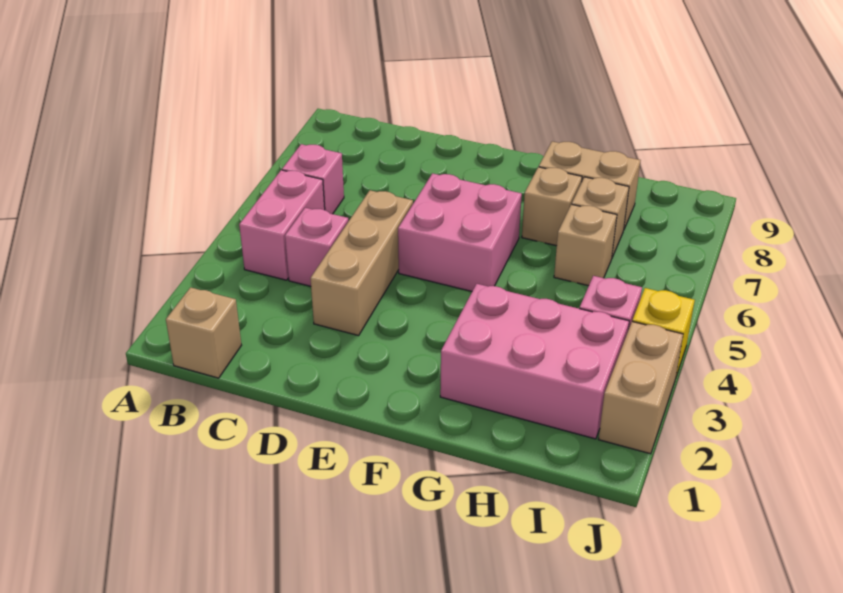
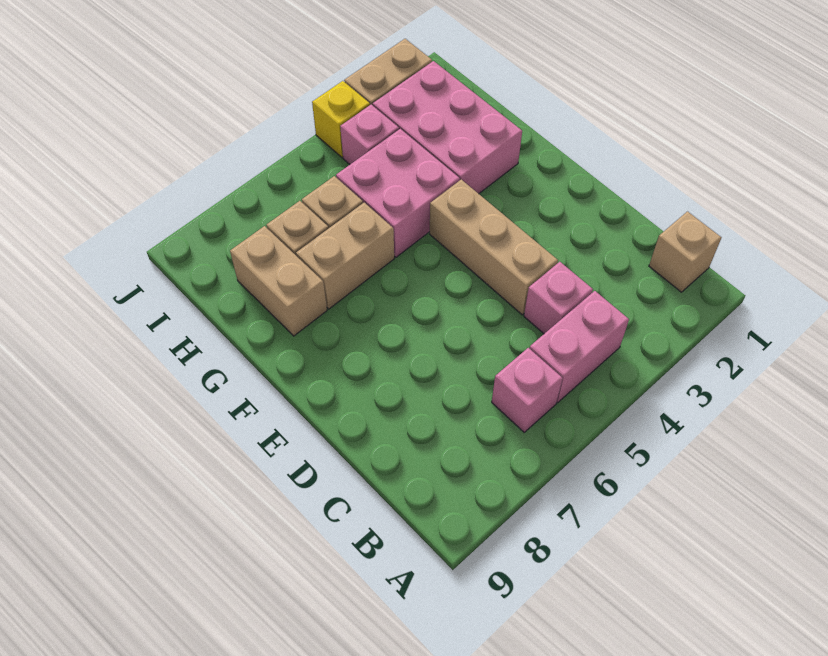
tan brick D3:D5 level 1 -> tan brick D4:F4 level 1
pink brick E5:F6 level 1 -> pink brick G4:H5 level 1
tan brick G7 level 1 -> tan brick G6:G7 level 1

